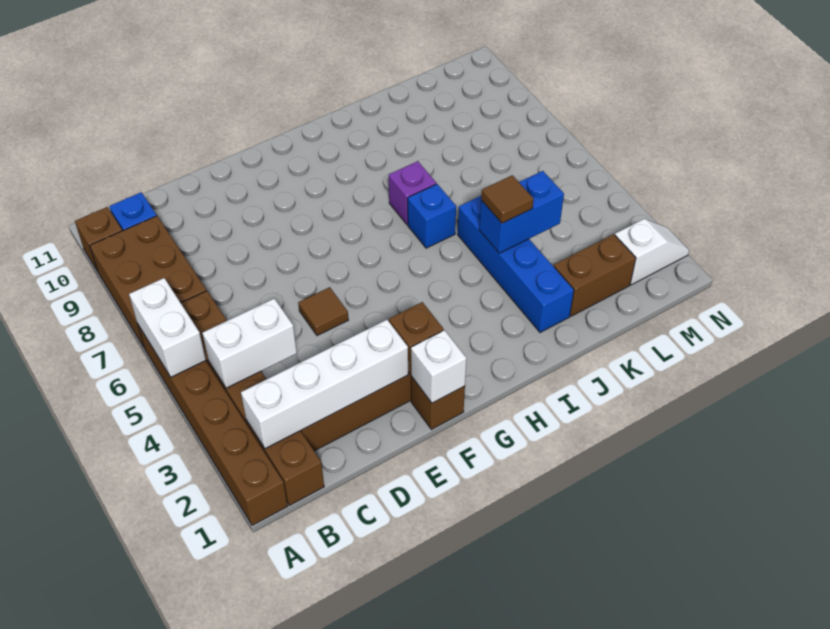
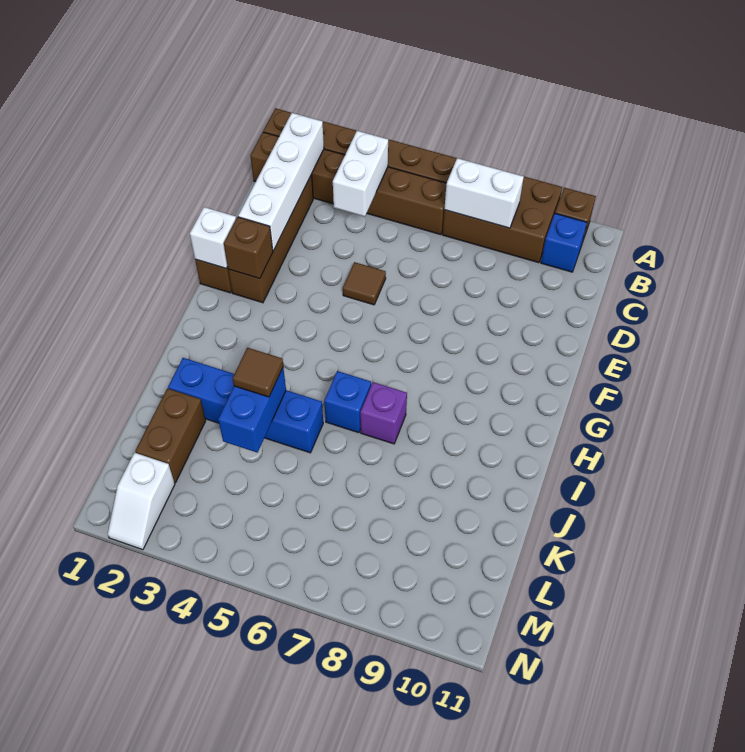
white brick A5:A6 level 2 -> white brick B7:B8 level 2

